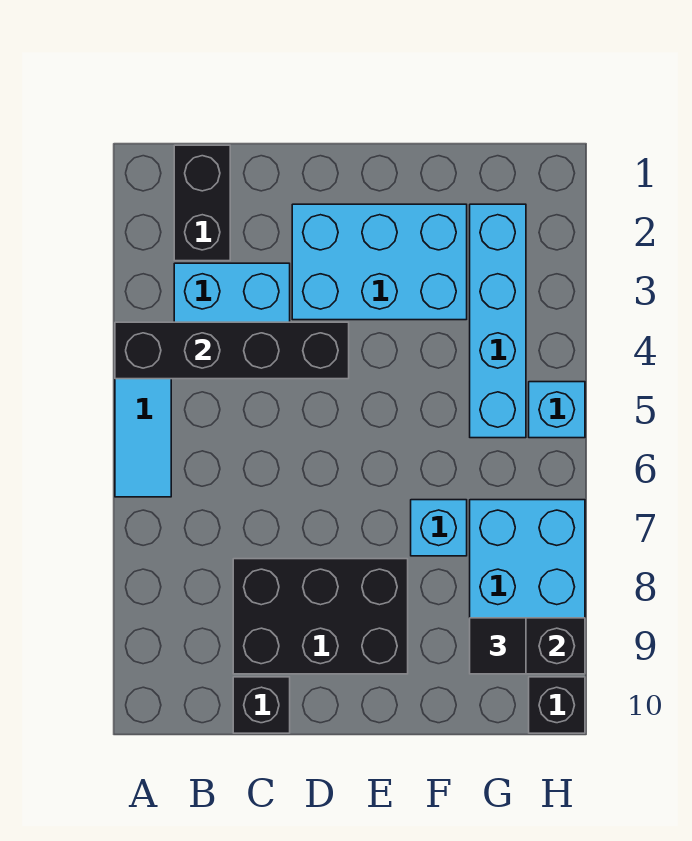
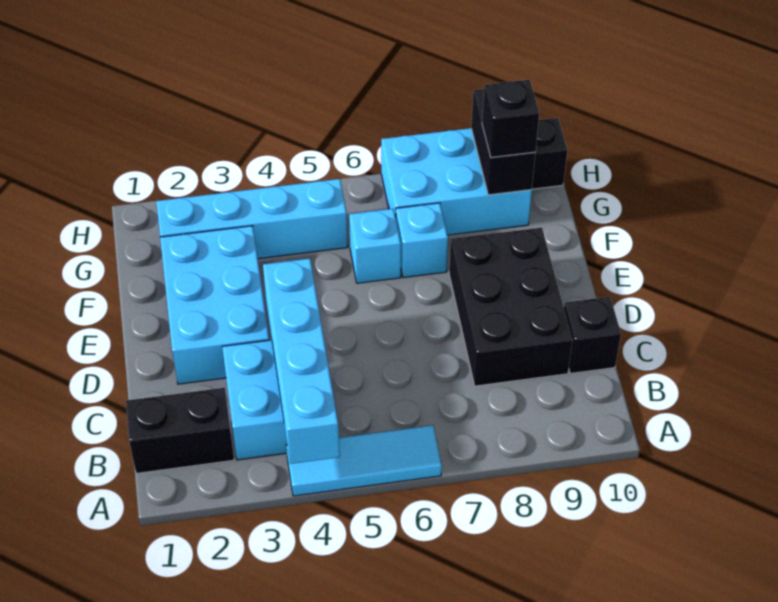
black brick A4:D4 level 2 -> cyan brick A4:D4 level 2
black tile G9 level 3 -> black brick G9 level 3
cyan brick H5 level 1 -> cyan brick F6 level 1

